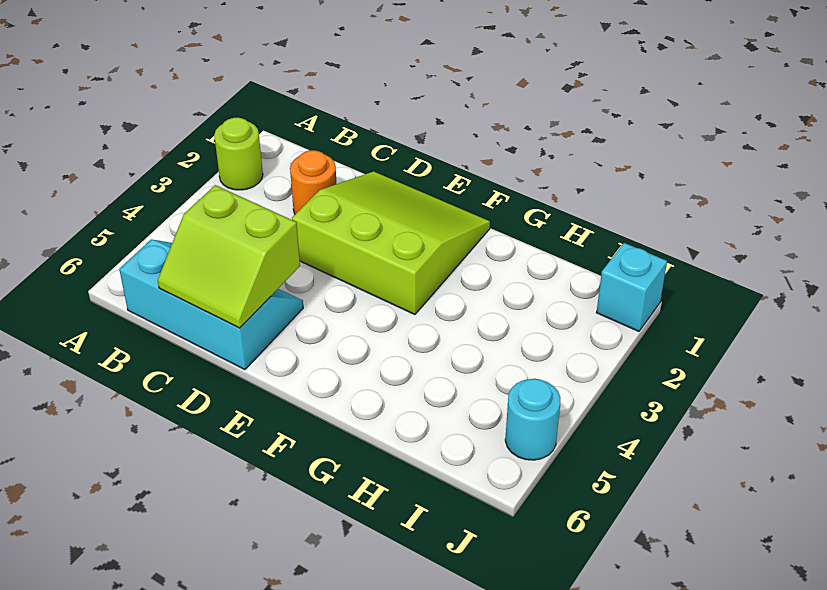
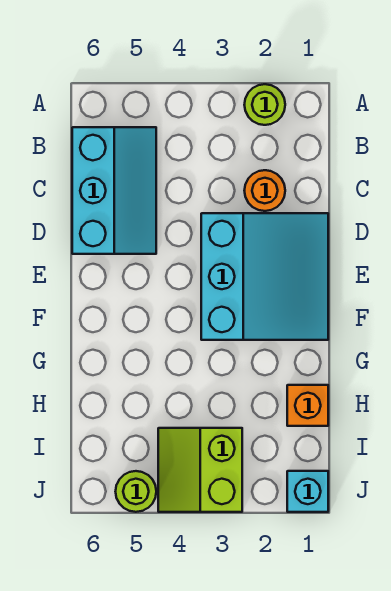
lime slope C5:D6 level 2 top 5 -> lime slope I3:J4 level 1 top 3
lime slope D1:F3 level 1 top 3 -> cyan slope D1:F3 level 1 top 3
none -> orange brick H1 level 1
cyan round brick J5 level 1 -> lime round brick J5 level 1

